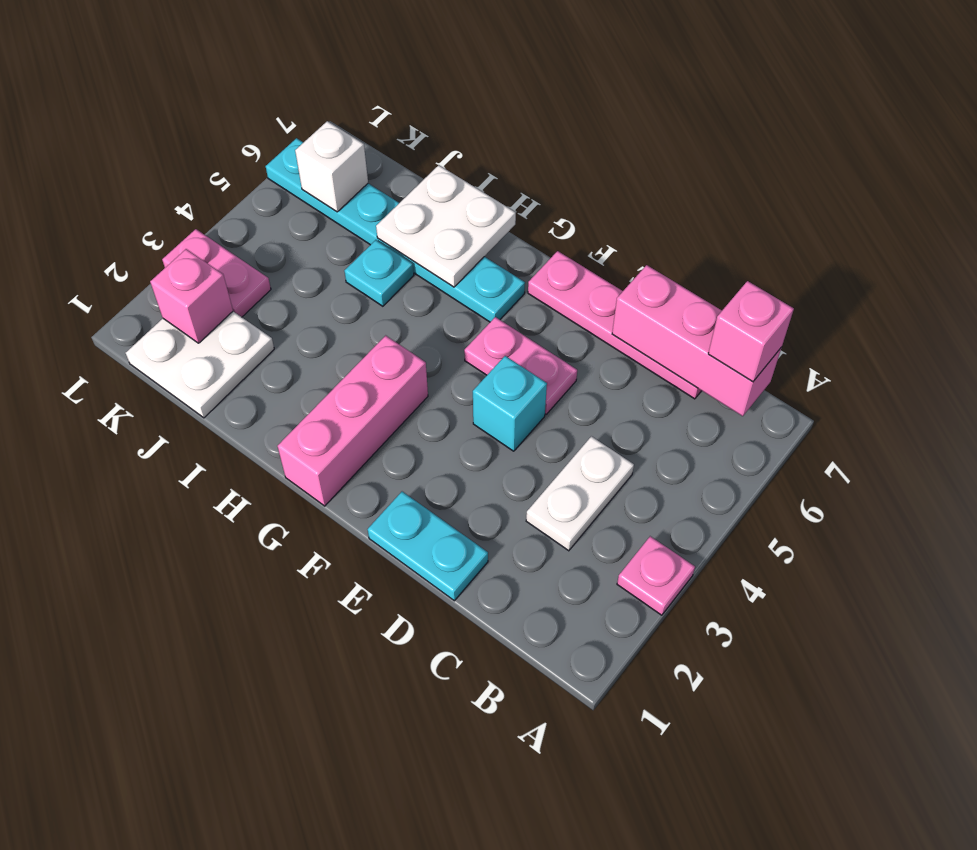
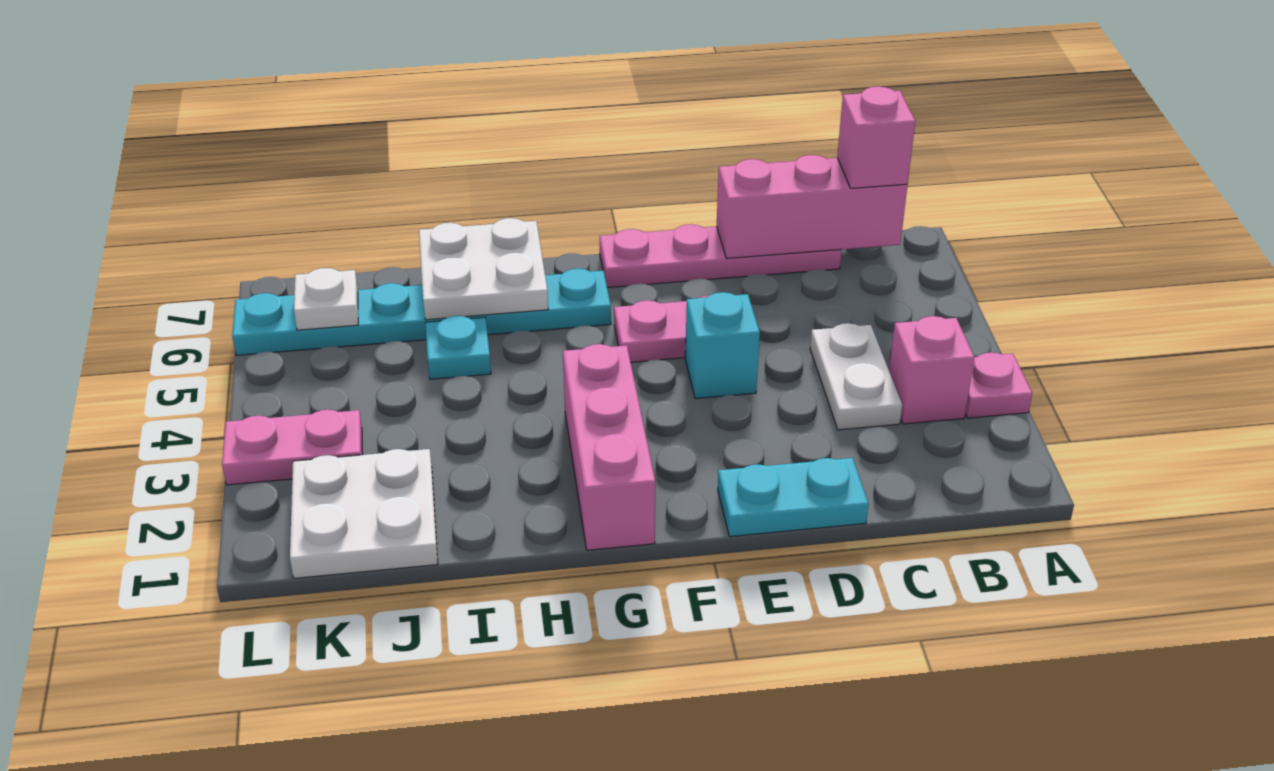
pink brick K2 level 2 -> pink brick B3 level 1
white brick K6 level 2 -> white plate K6 level 2

